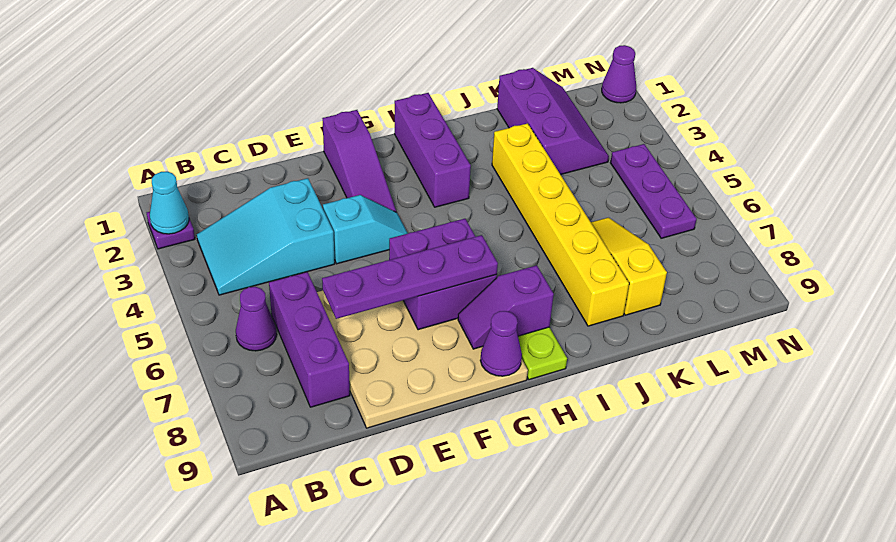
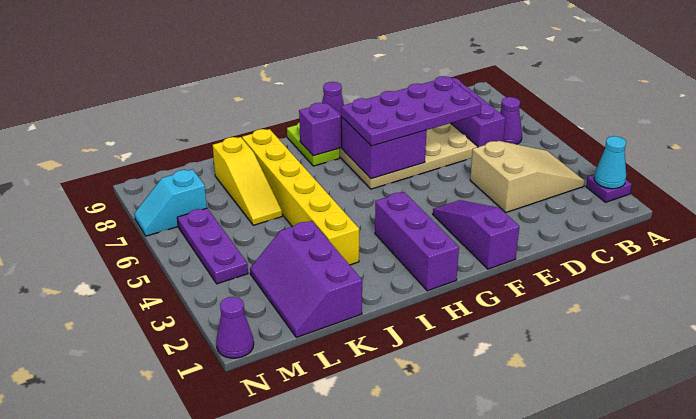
cyan slope B3:D4 level 1 top D -> tan slope B3:D4 level 1 top D
purple plate D7:G7 level 3 -> purple plate D6:G7 level 3
cyan slope E4:F4 level 1 top E -> cyan slope M7:N7 level 1 top M

